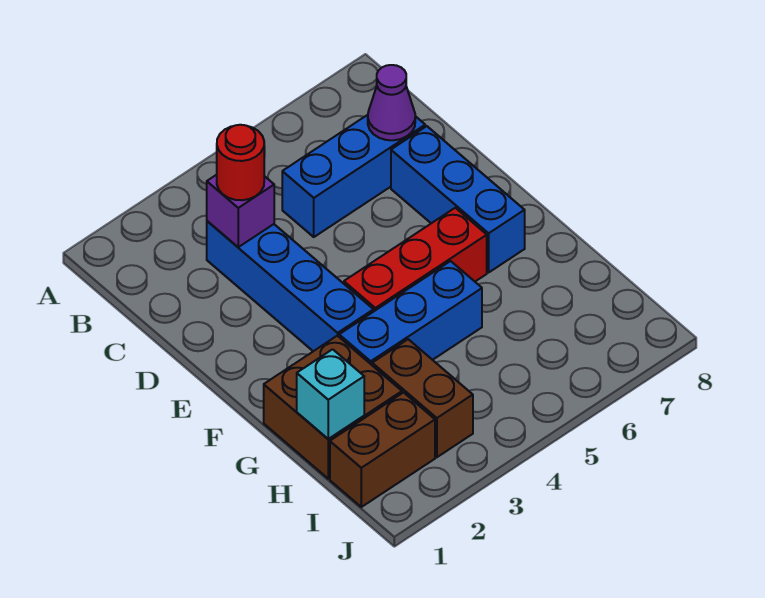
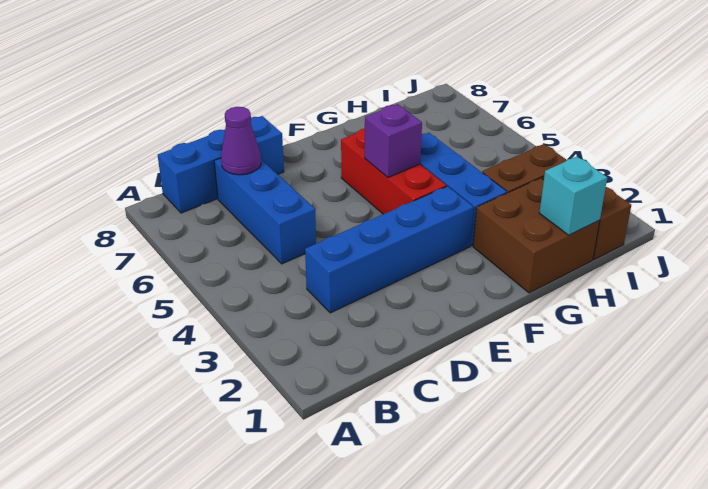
purple brick C3 level 2 -> purple brick F5 level 2
red round brick C3 level 3 -> none
blue brick D7:F7 level 1 -> blue brick B8:D8 level 1

